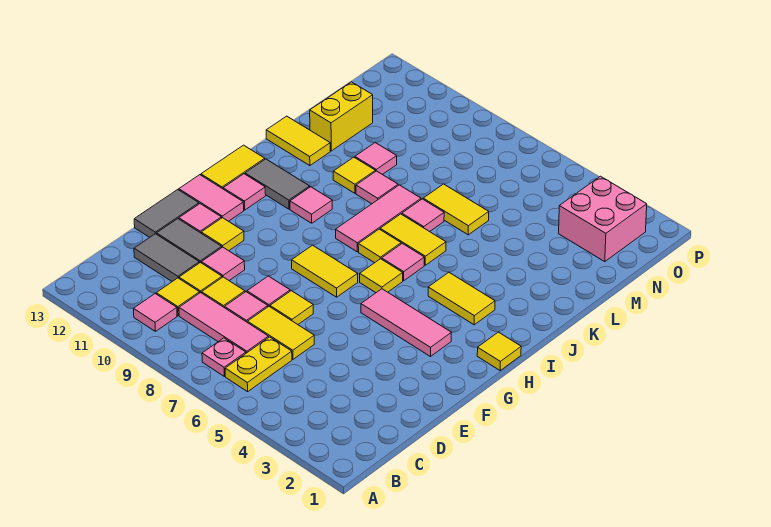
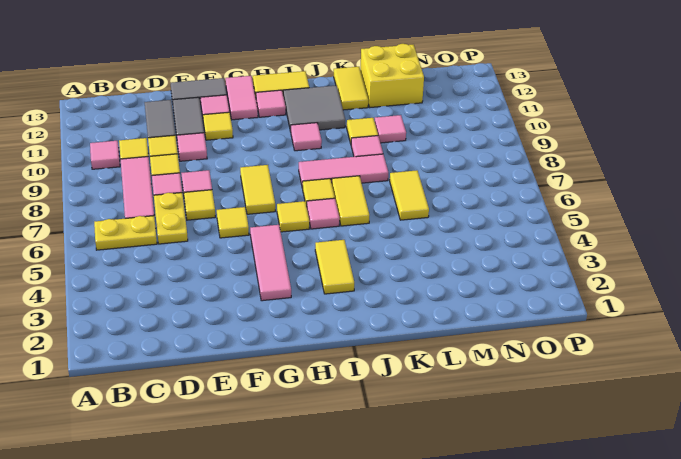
pink plate B7 level 1 -> none
yellow tile D6:D7 level 1 -> yellow plate D6:D7 level 1
yellow tile H1 level 1 -> yellow tile F6 level 1
grey tile I11:I12 level 1 -> grey tile I11:J12 level 1
pink tile K7 level 1 -> none
yellow brick L12:M12 level 1 -> yellow brick L12:M13 level 1
pink brick N2:O3 level 1 -> none

